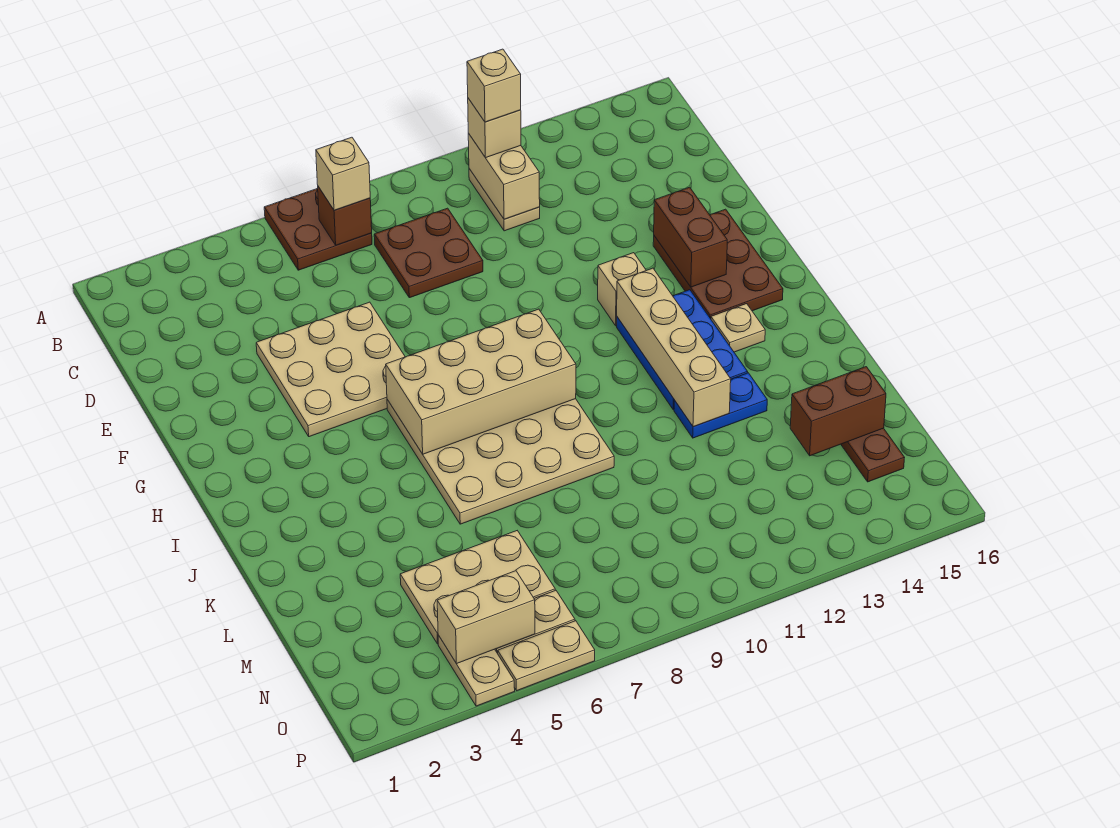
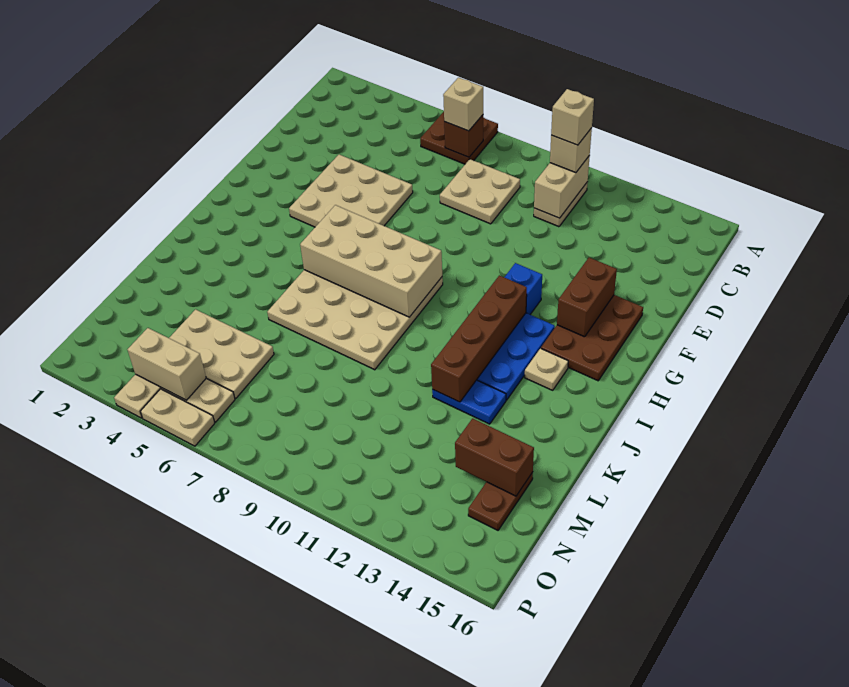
brown plate C8:D9 level 1 -> tan plate C8:D9 level 1
tan brick G12 level 1 -> blue brick G12 level 1
tan brick H12:K12 level 2 -> brown brick H12:K12 level 2

